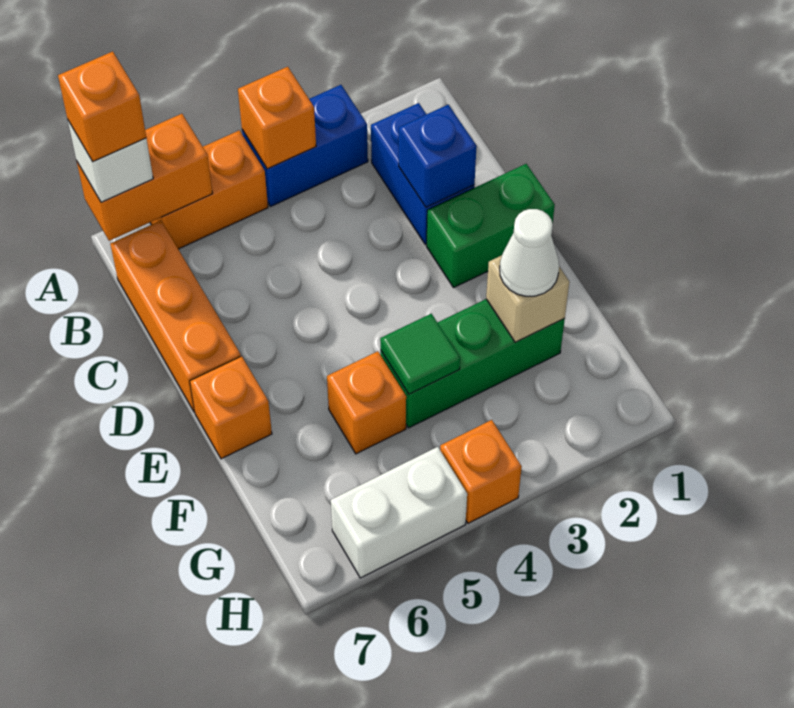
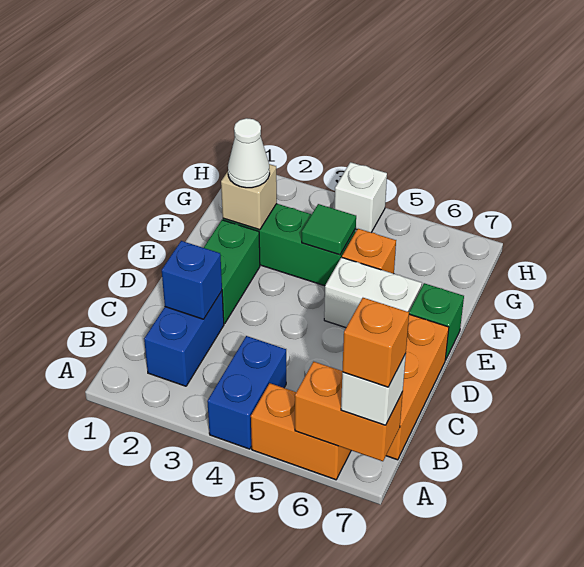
blue brick A3:A4 level 1 -> blue brick A4:B4 level 1
orange brick A4 level 2 -> none
green brick D1:D2 level 1 -> green brick D2:E2 level 1
orange brick E7 level 1 -> green brick E7 level 1
orange brick H4 level 1 -> white brick H4 level 1
white brick H5:H6 level 1 -> white brick E5:E6 level 1

